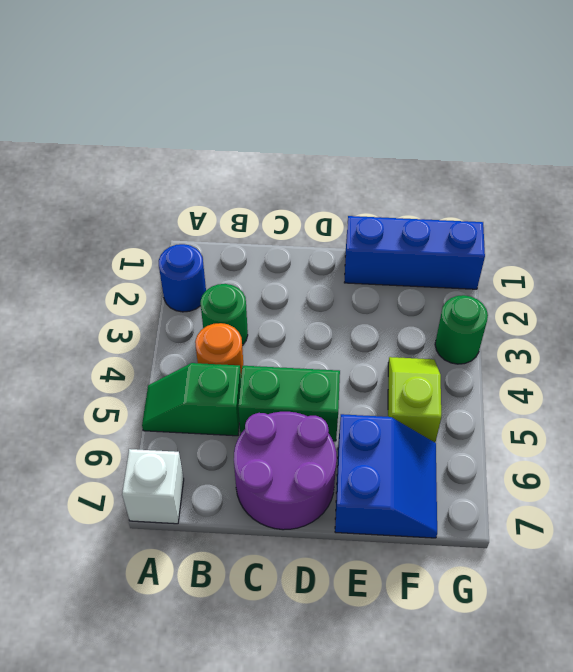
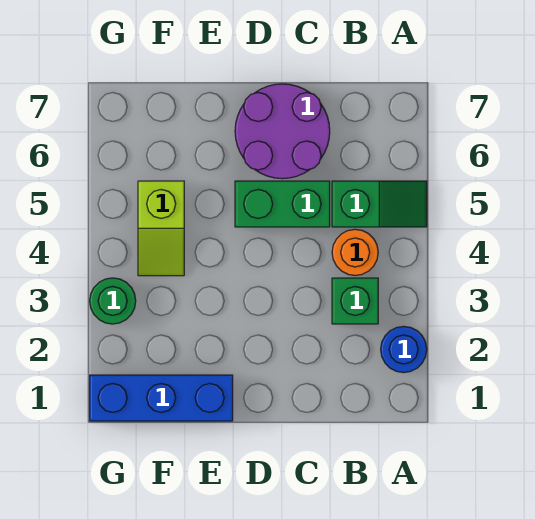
white brick A7 level 1 -> none
green round brick B3 level 1 -> green brick B3 level 1
blue slope E6:F7 level 1 top E -> none

